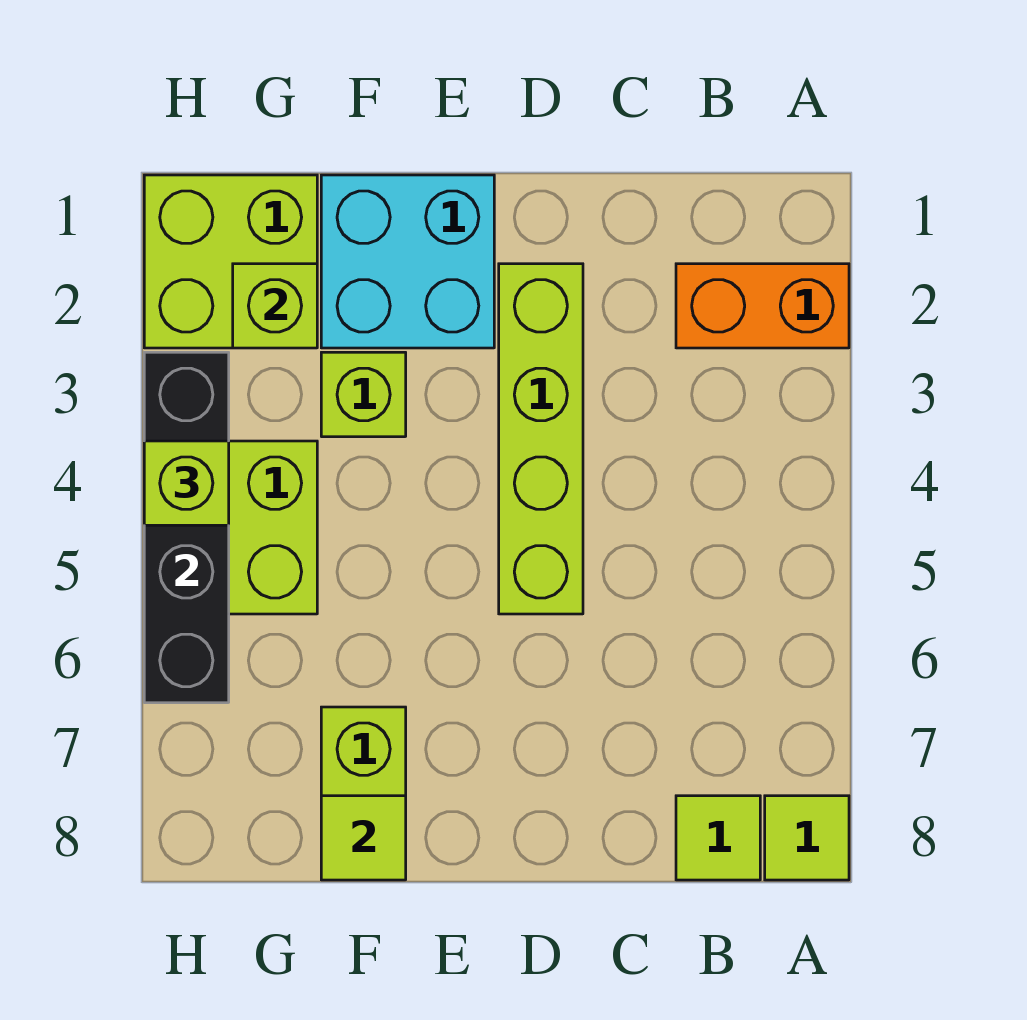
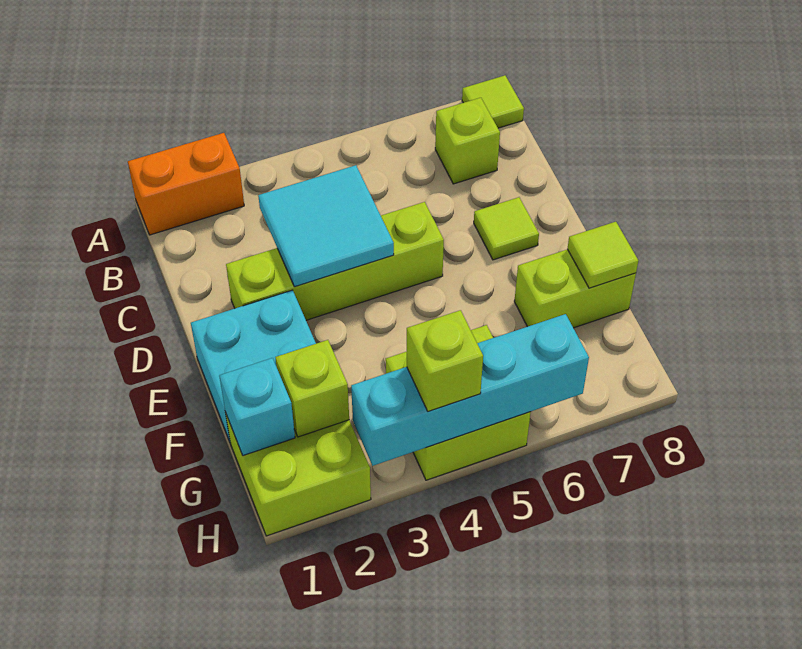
orange brick A2:B2 level 1 -> orange brick A1:A2 level 1
lime tile B8 level 1 -> lime tile D7 level 1
none -> cyan tile C3:D4 level 2
lime brick F3 level 1 -> lime brick B7 level 1
none -> cyan brick G1 level 2
black brick H3:H6 level 2 -> cyan brick H3:H6 level 2

